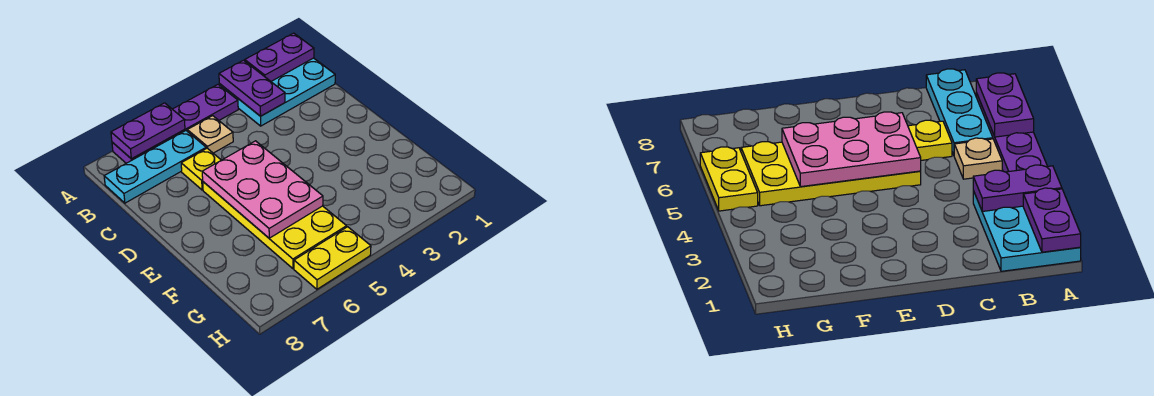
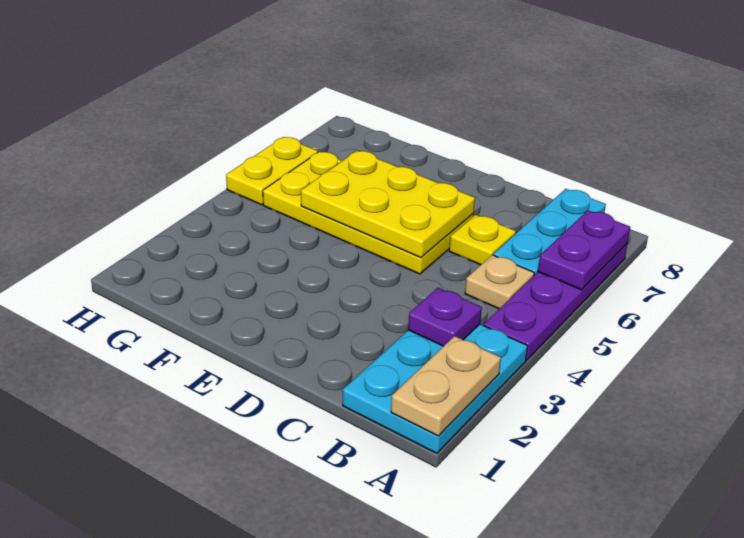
purple plate A1:A2 level 2 -> tan plate A1:A2 level 2
purple plate A3:B3 level 2 -> purple plate B3 level 2
pink plate D5:F6 level 2 -> yellow plate D5:F6 level 2

